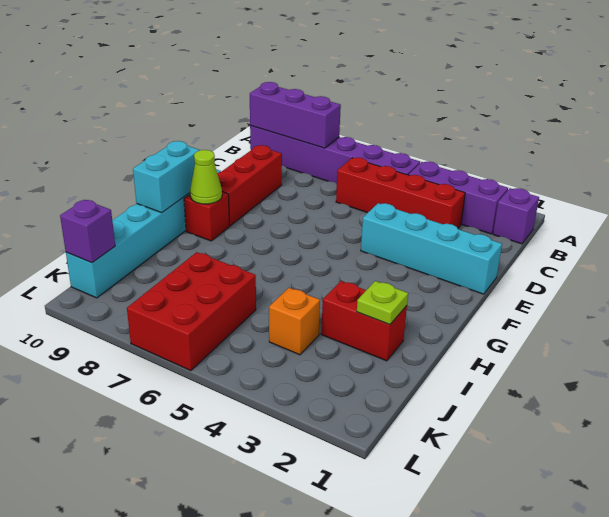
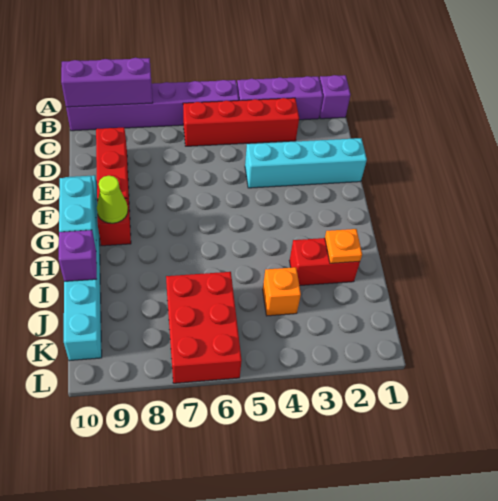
lime plate I2 level 2 -> orange plate I2 level 2
purple brick K10 level 2 -> purple brick I10 level 2

